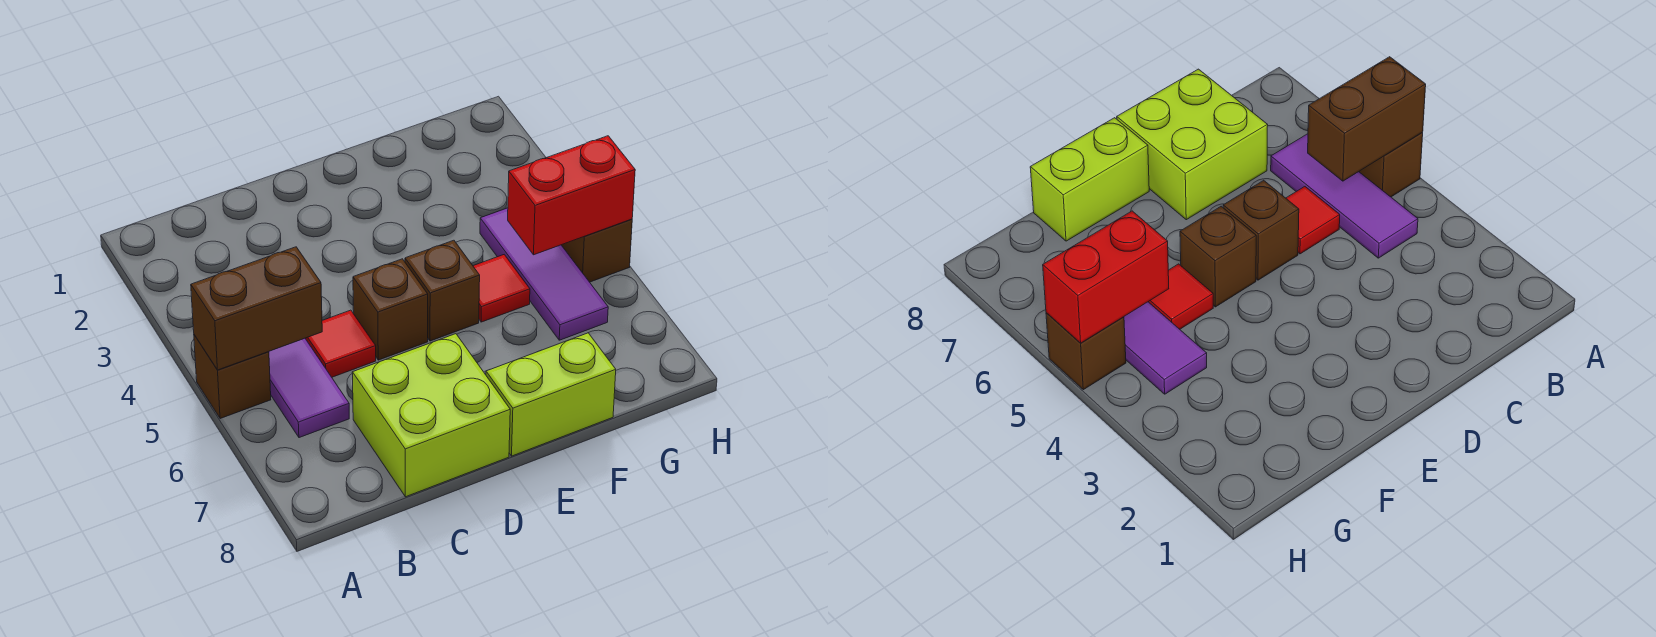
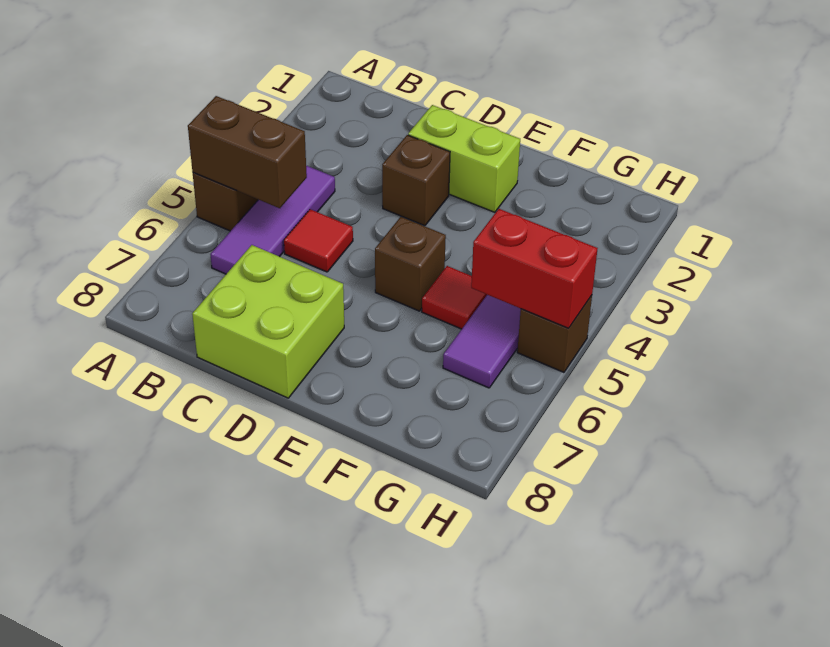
brown brick D5 level 1 -> brown brick D3 level 1
lime brick E8:F8 level 1 -> lime brick D2:E2 level 1

